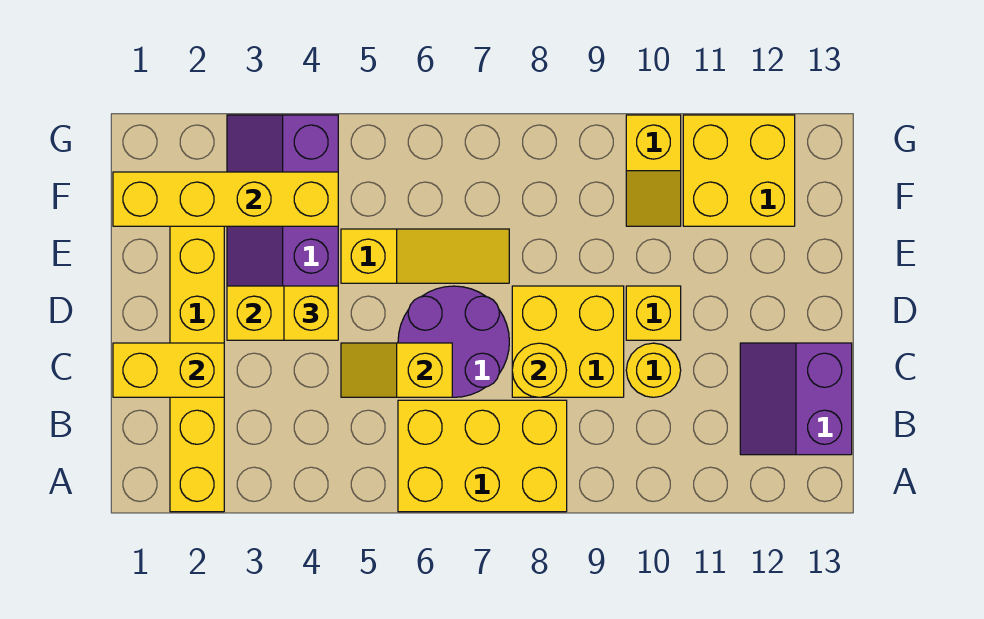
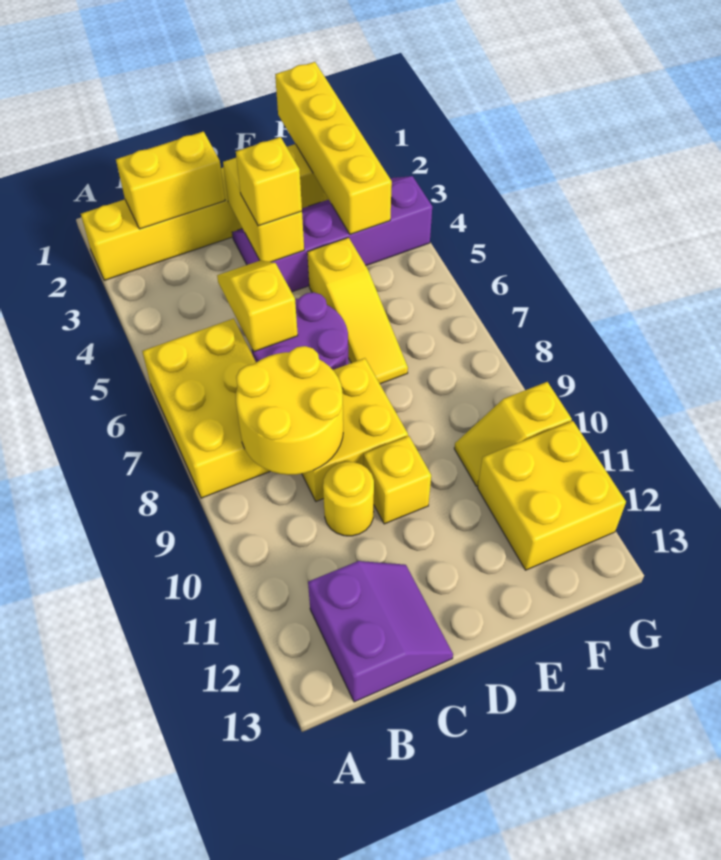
purple slope B12:C13 level 1 top 13 -> purple slope B12:C13 level 1 top B
yellow brick C1:C2 level 2 -> yellow brick B2:C2 level 2
yellow round brick C8 level 2 -> yellow round brick B8:C9 level 2

